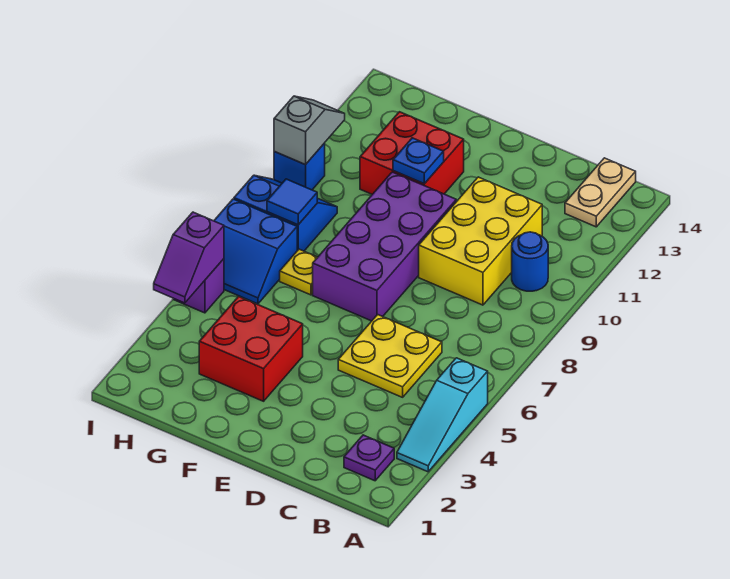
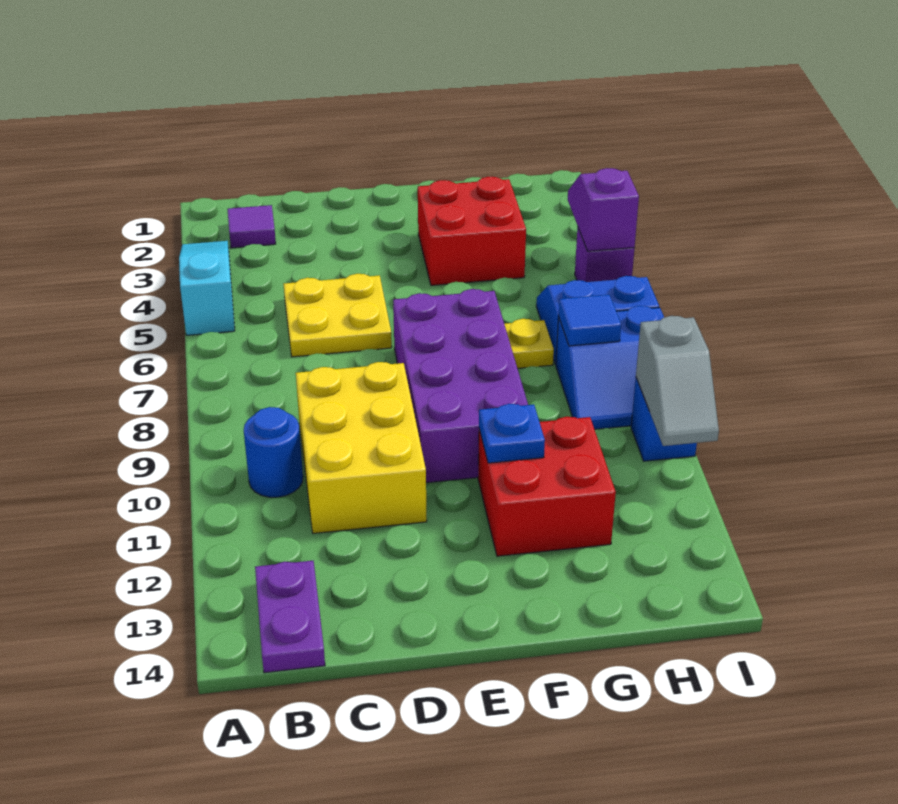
purple plate B2 level 1 -> purple tile B2 level 1
tan plate B13:B14 level 1 -> purple plate B13:B14 level 1

